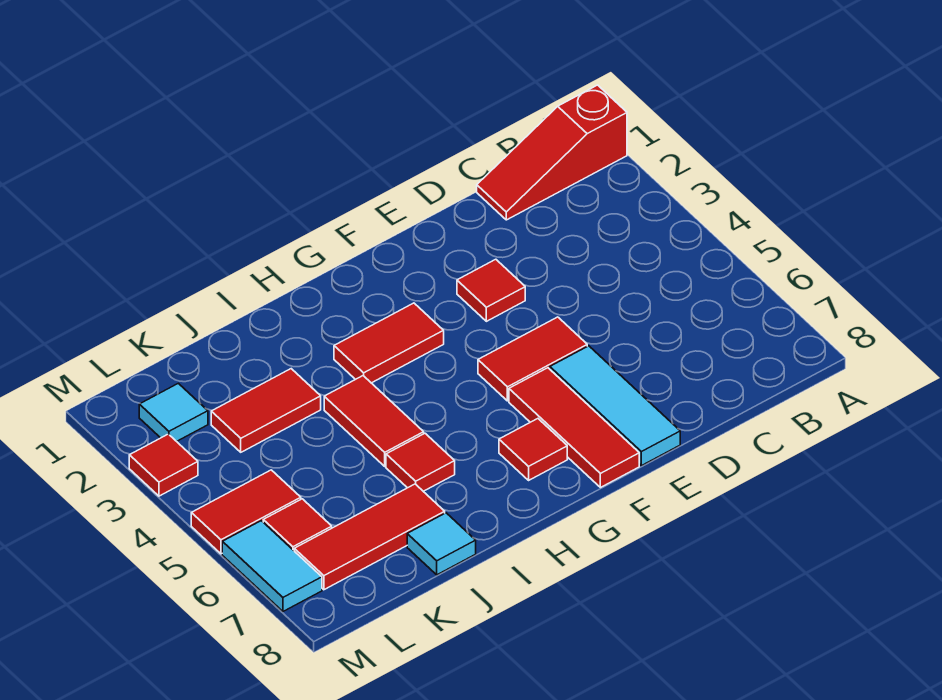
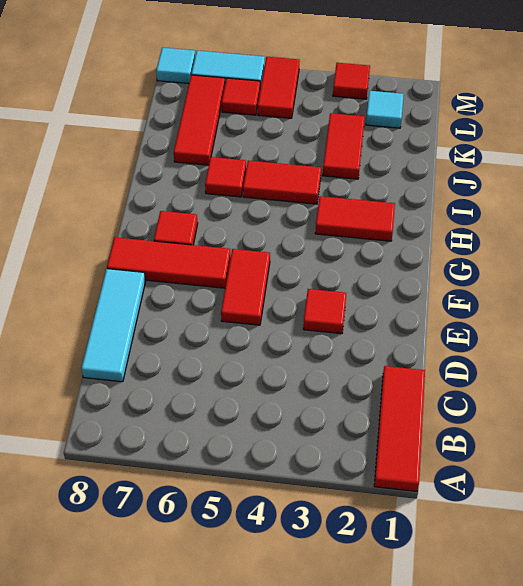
red slope A1:C1 level 1 top A -> red tile A1:C1 level 1
cyan tile E6:E8 level 1 -> cyan tile C8:E8 level 1
red tile G3:H3 level 1 -> red tile H2:H3 level 1
cyan tile J8 level 1 -> cyan tile M8 level 1

